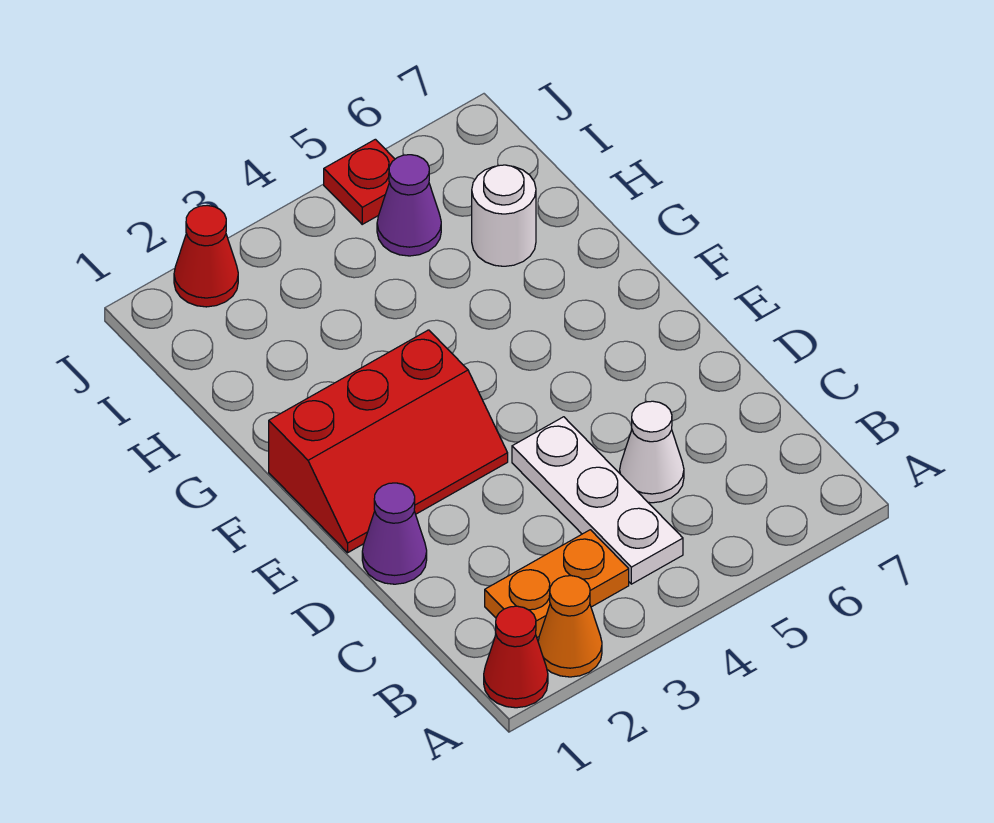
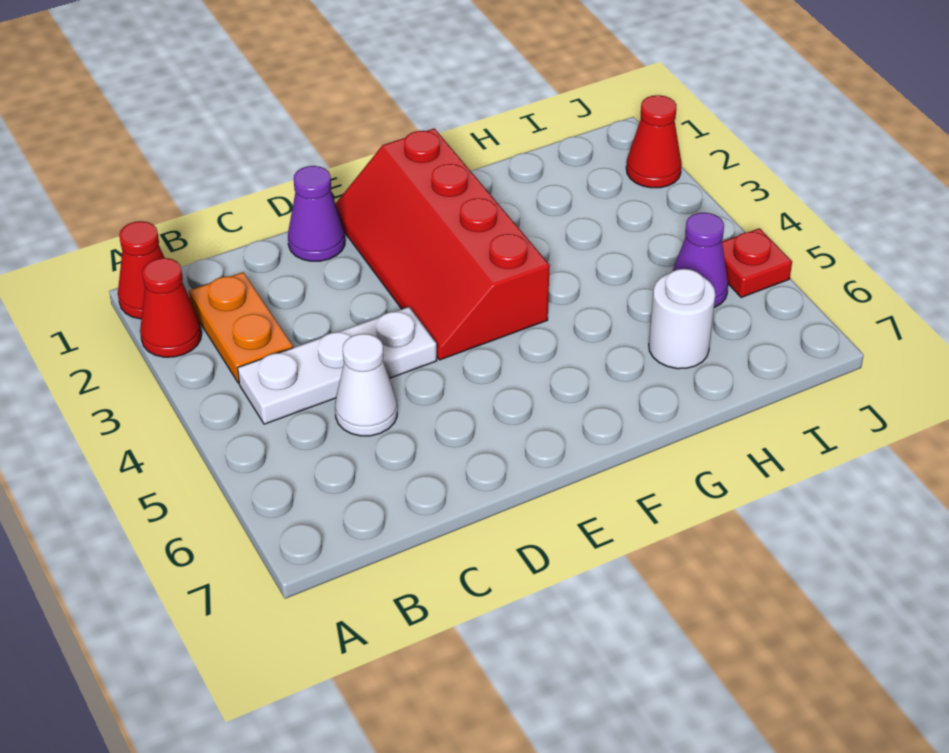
orange cone A2 level 1 -> red cone A2 level 1
red slope E1:F3 level 1 top F -> red slope E1:F4 level 1 top F

